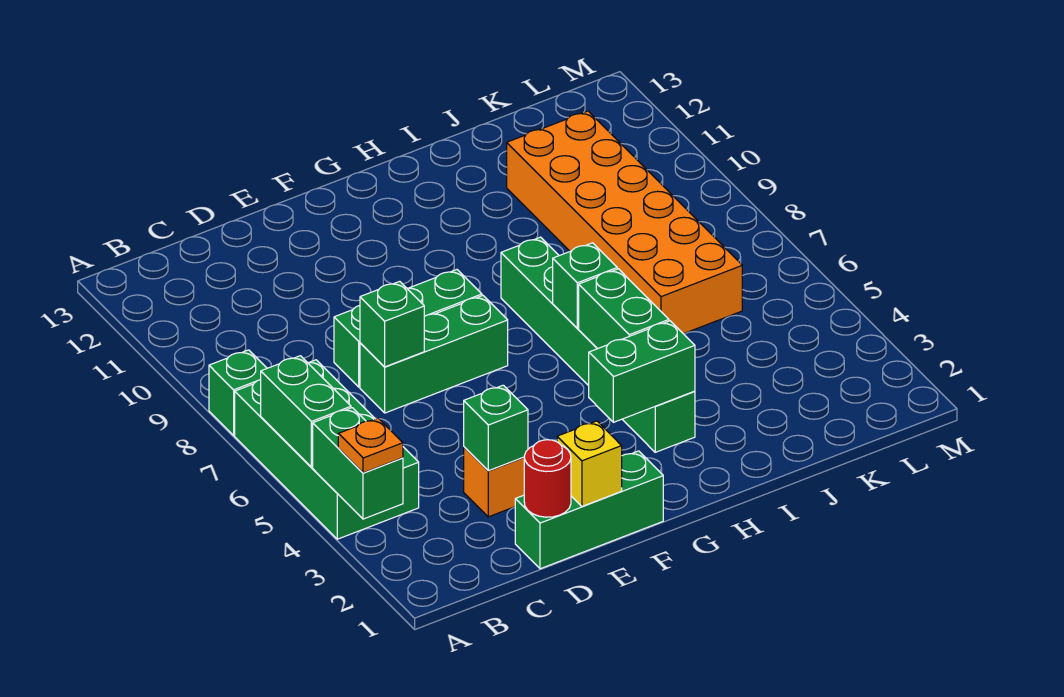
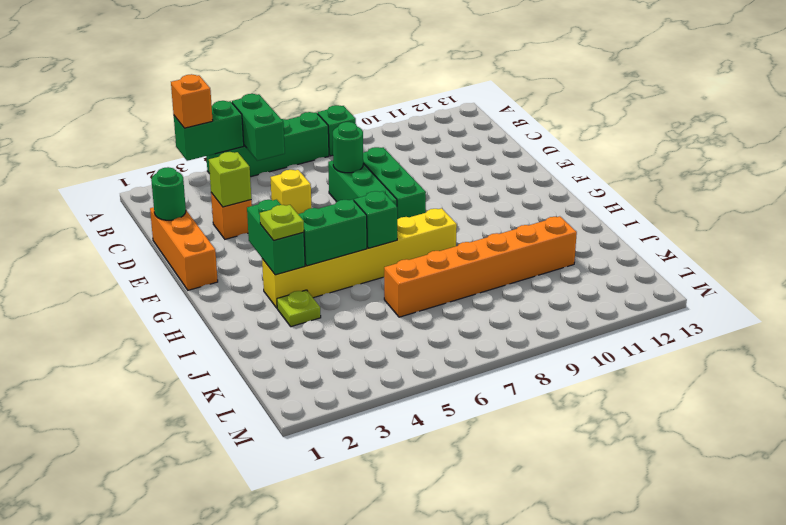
orange plate A3 level 3 -> orange brick A3 level 3
green brick A4:B7 level 1 -> green brick A4:A7 level 1
green brick A5:A6 level 2 -> green brick A5:B5 level 2
green brick D1:F1 level 1 -> orange brick D1:F1 level 1
red round brick D1 level 2 -> green round brick D1 level 2
green brick D3 level 2 -> lime brick D3 level 2
green brick D7 level 2 -> green round brick D7 level 2
yellow brick E1 level 2 -> yellow brick D5 level 1
green brick H3:H8 level 1 -> yellow brick H3:H8 level 1
none -> lime plate H3 level 3
none -> lime plate I3 level 1
orange brick J6:K11 level 1 -> orange brick J6:J11 level 1

